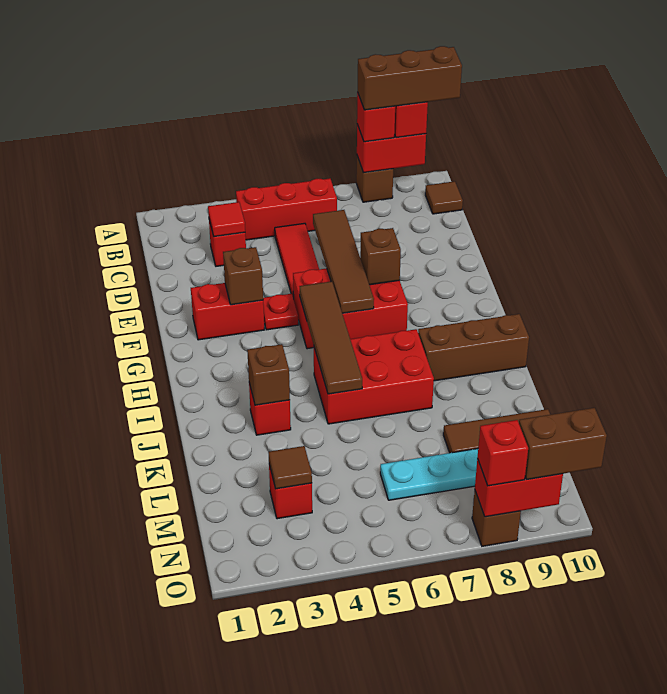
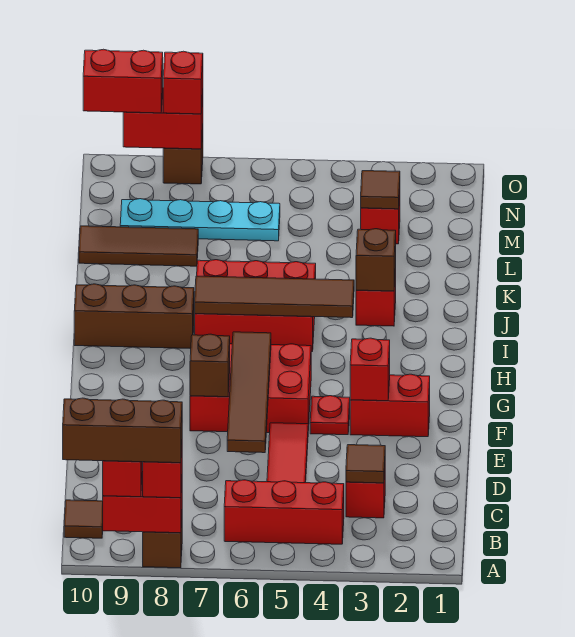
red tile C3 level 2 -> brown tile C3 level 2
brown brick F3 level 2 -> red brick F3 level 2
brown tile G5:J5 level 2 -> brown tile I4:I7 level 2
brown brick O9:O10 level 3 -> red brick O9:O10 level 3

